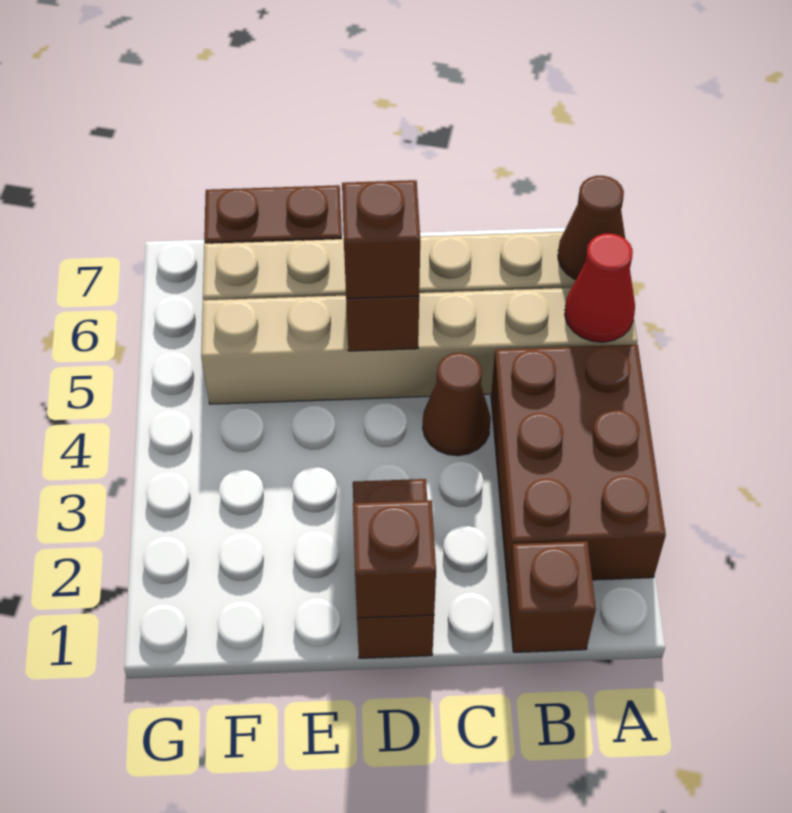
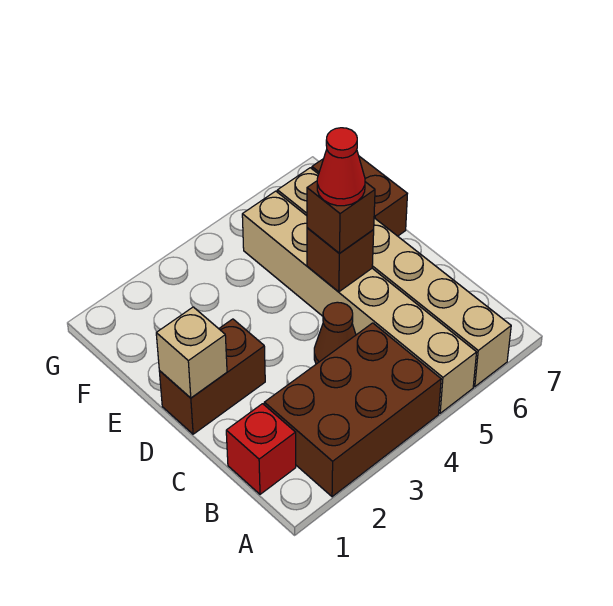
red cone A5 level 2 -> red cone D5 level 4
brown cone A6 level 2 -> none
brown brick B1 level 1 -> red brick B1 level 1
brown brick D1 level 2 -> tan brick D1 level 2

